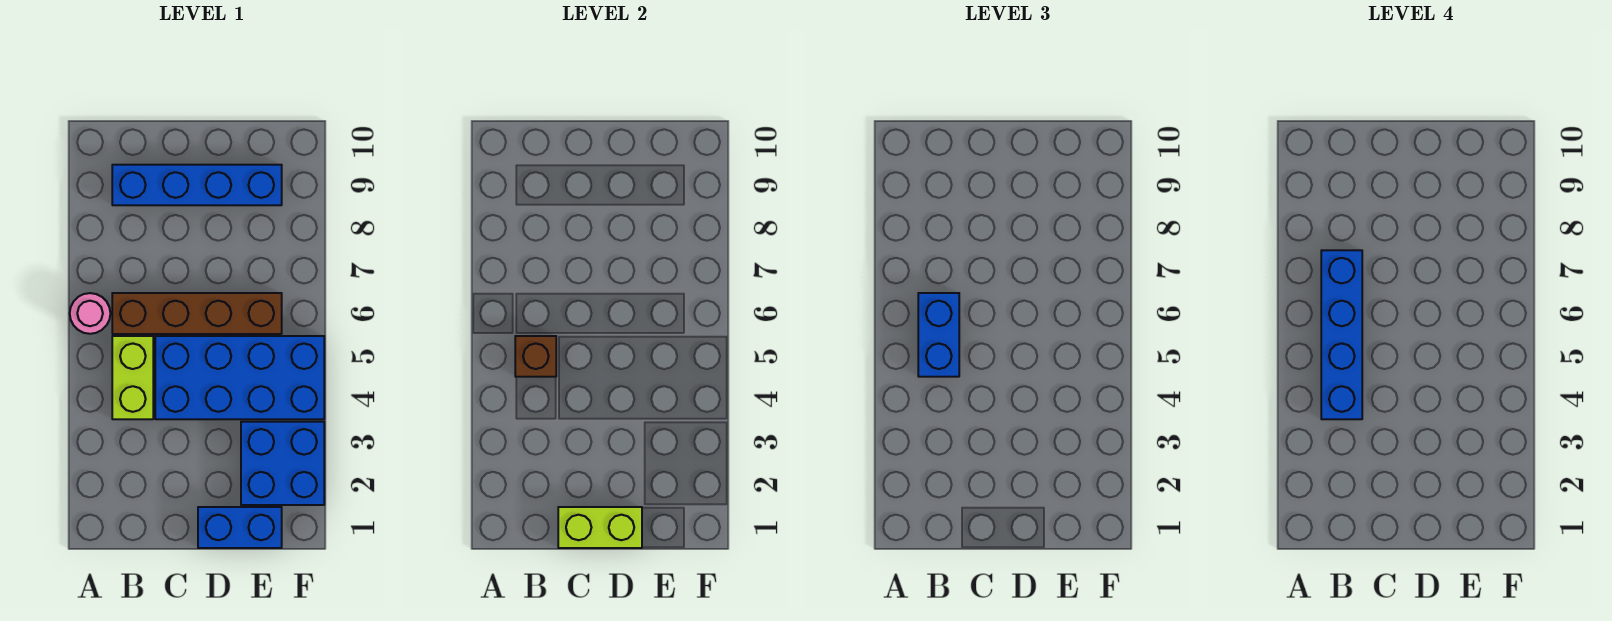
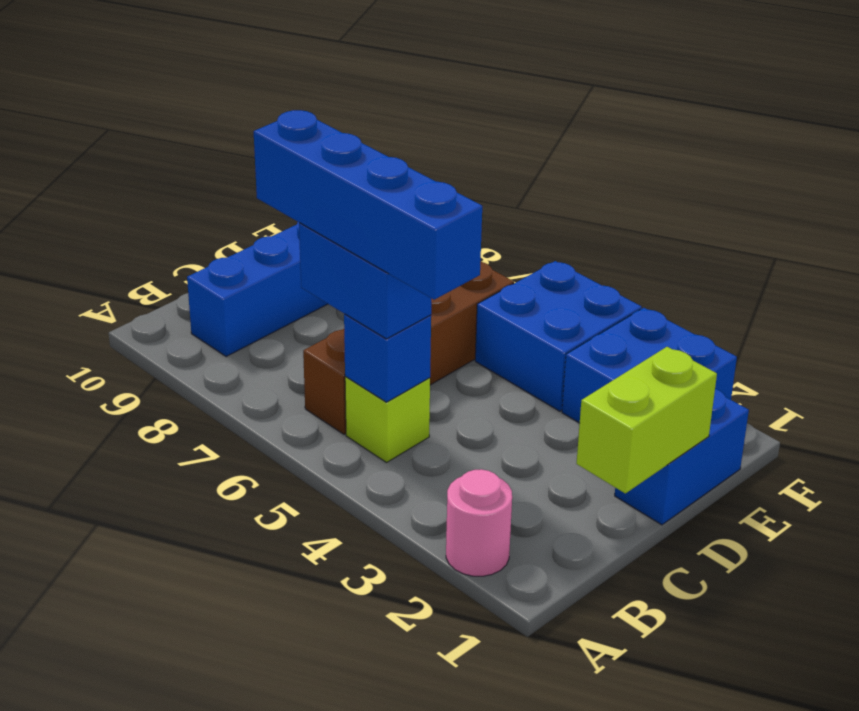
pink round brick A6 level 1 -> pink round brick A2 level 1
lime brick B4:B5 level 1 -> lime brick B5 level 1
brown brick B5 level 2 -> blue brick B5 level 2
blue brick C4:F5 level 1 -> blue brick E4:F5 level 1

